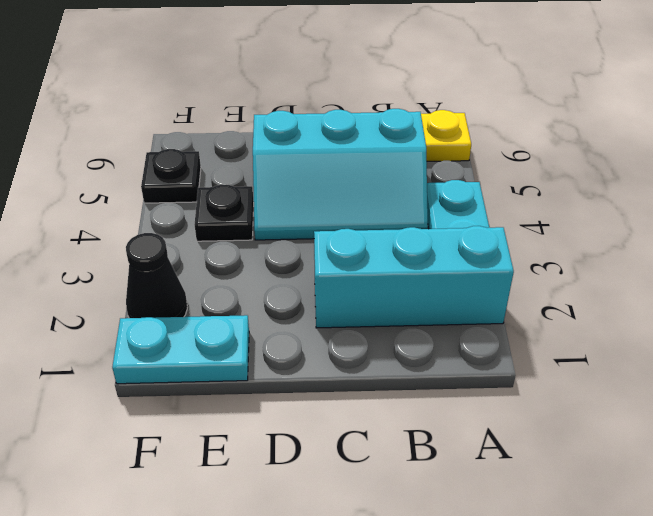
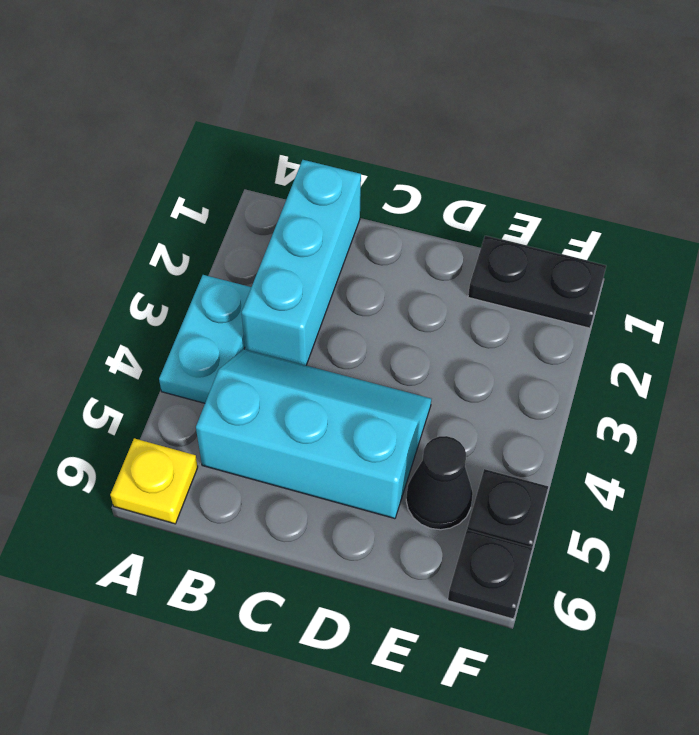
cyan brick A2:C2 level 1 -> cyan brick B1:B3 level 1
cyan plate E1:F1 level 1 -> black plate E1:F1 level 1
black plate E4 level 1 -> black plate F6 level 1
black cone F2 level 1 -> black cone E5 level 1

